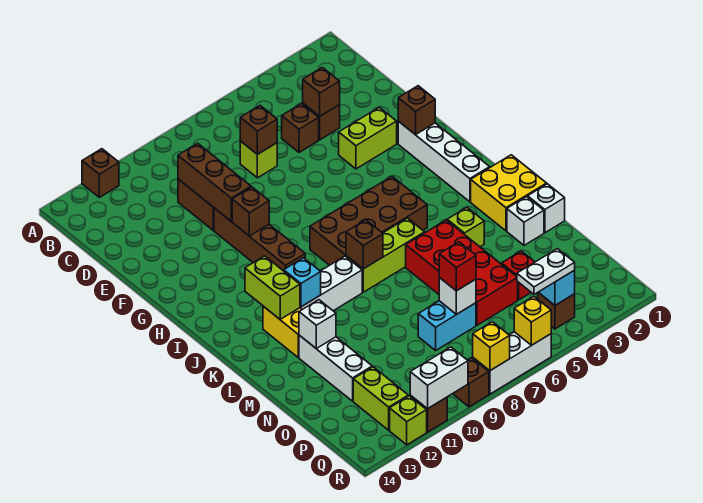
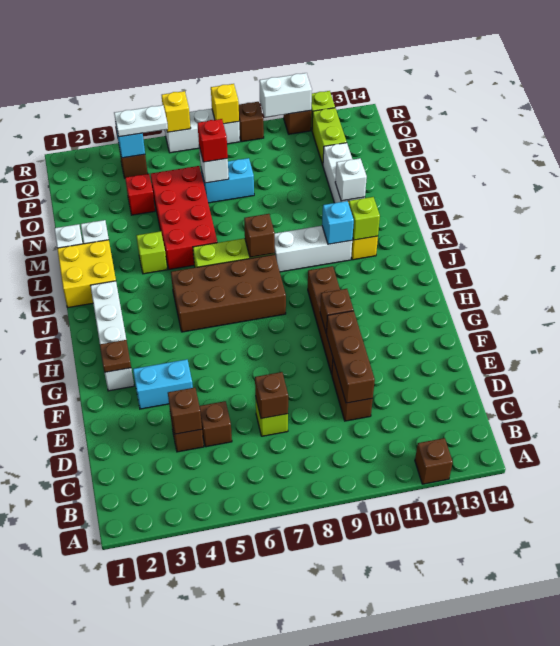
lime brick F3:F4 level 1 -> cyan brick F3:F4 level 1
brown brick G2 level 2 -> brown plate G2 level 2
lime brick J12:K12 level 2 -> lime brick K12 level 2

